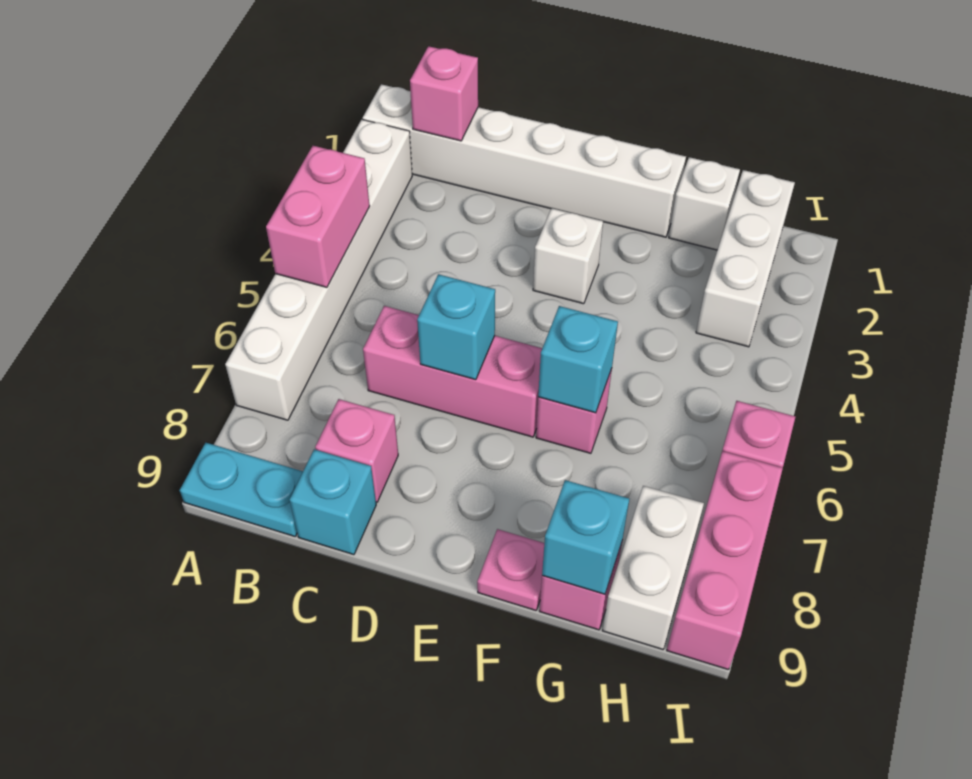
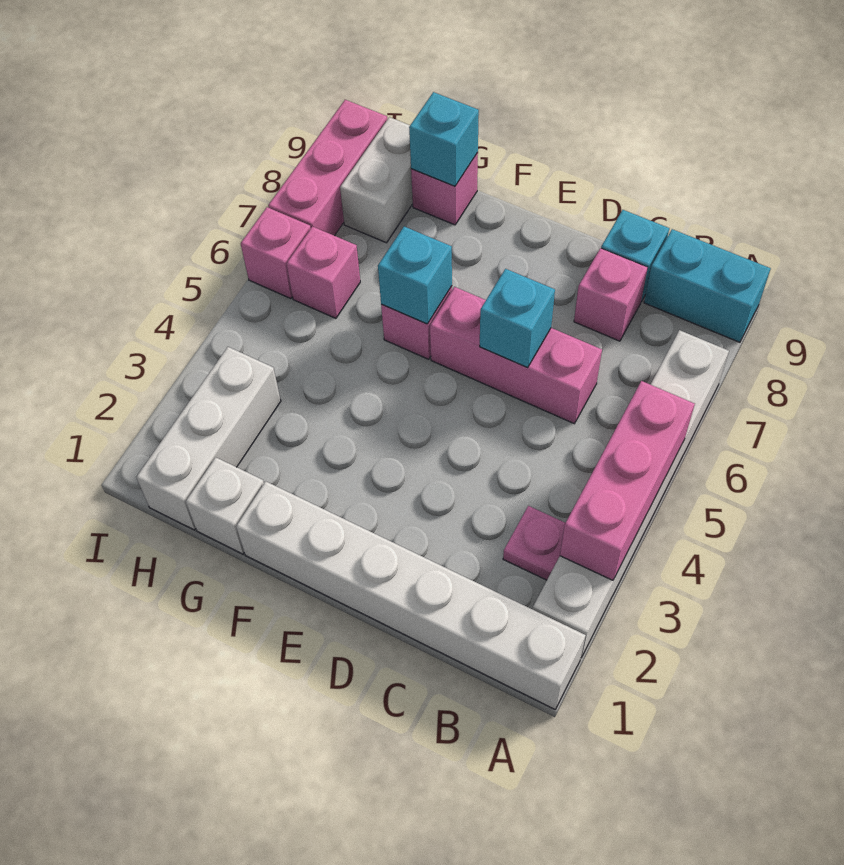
pink brick A4:A5 level 2 -> pink brick A3:A5 level 2
cyan plate A9:B9 level 1 -> cyan brick A9:B9 level 1
pink brick B1 level 2 -> pink brick H6 level 1
white brick E3 level 1 -> none
pink plate F9 level 1 -> pink plate B3 level 1

